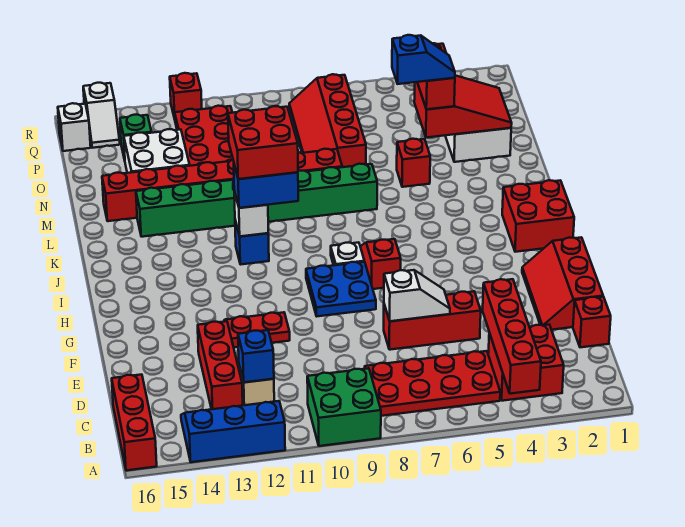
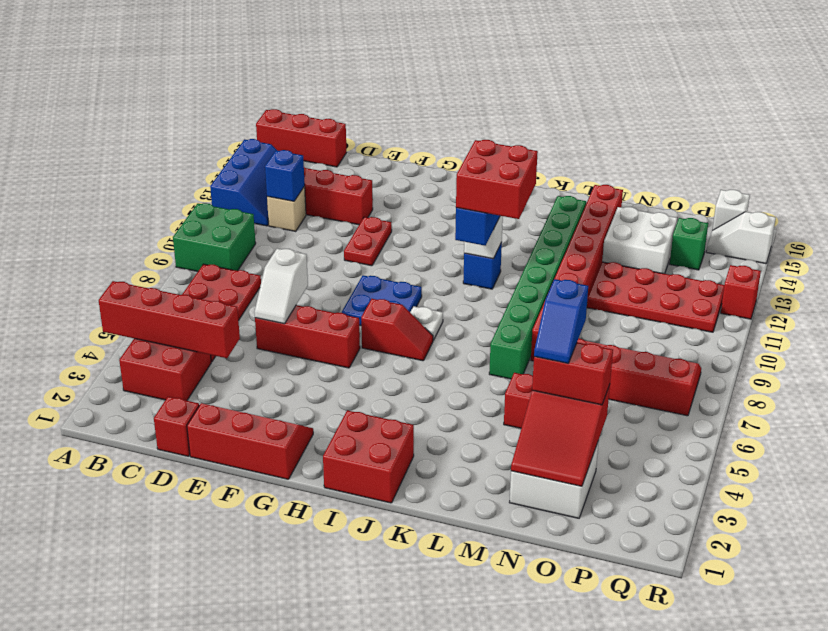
red brick E5:E7 level 1 -> red brick E6:G6 level 1

